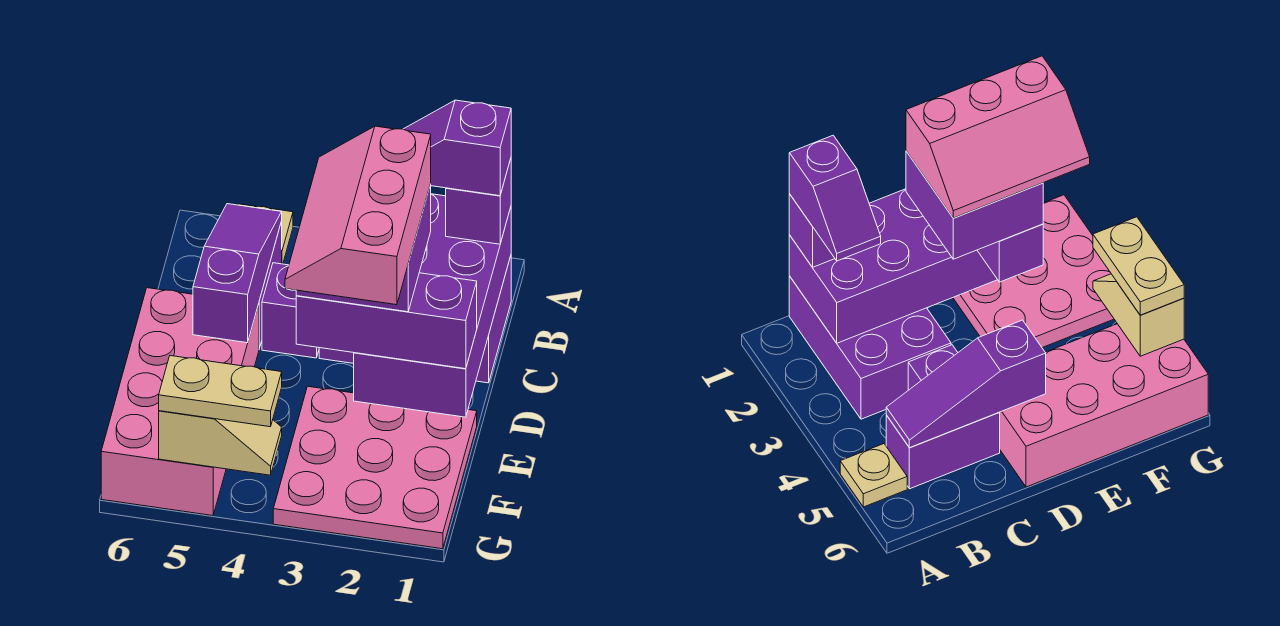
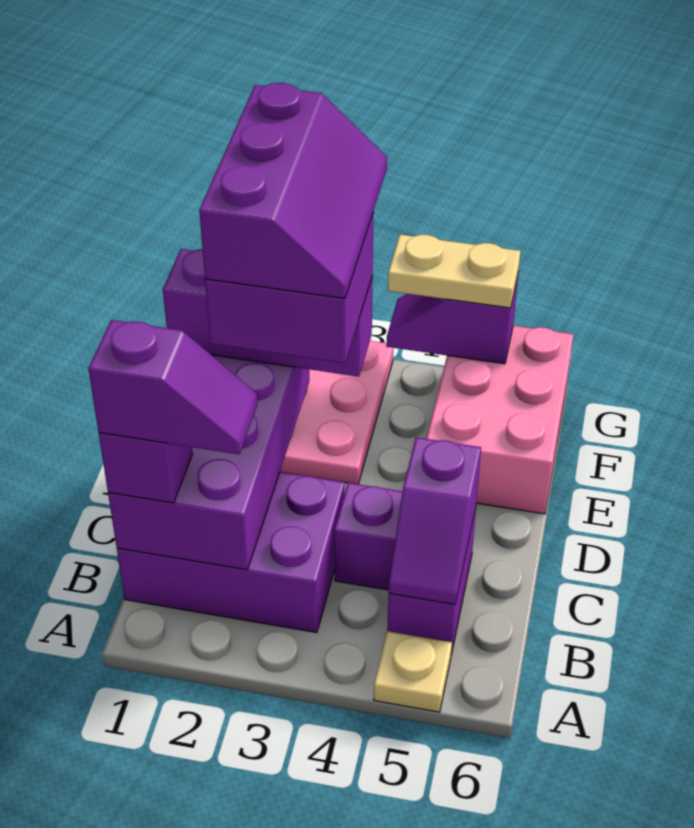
purple slope B5:D5 level 2 top D -> purple slope B5:C5 level 2 top C
pink slope D2:F3 level 5 top 2 -> purple slope D2:F3 level 5 top 2
pink brick D5:G6 level 1 -> pink brick E5:G6 level 1
tan slope G4:G5 level 2 top 5 -> purple slope G4:G5 level 2 top 5

